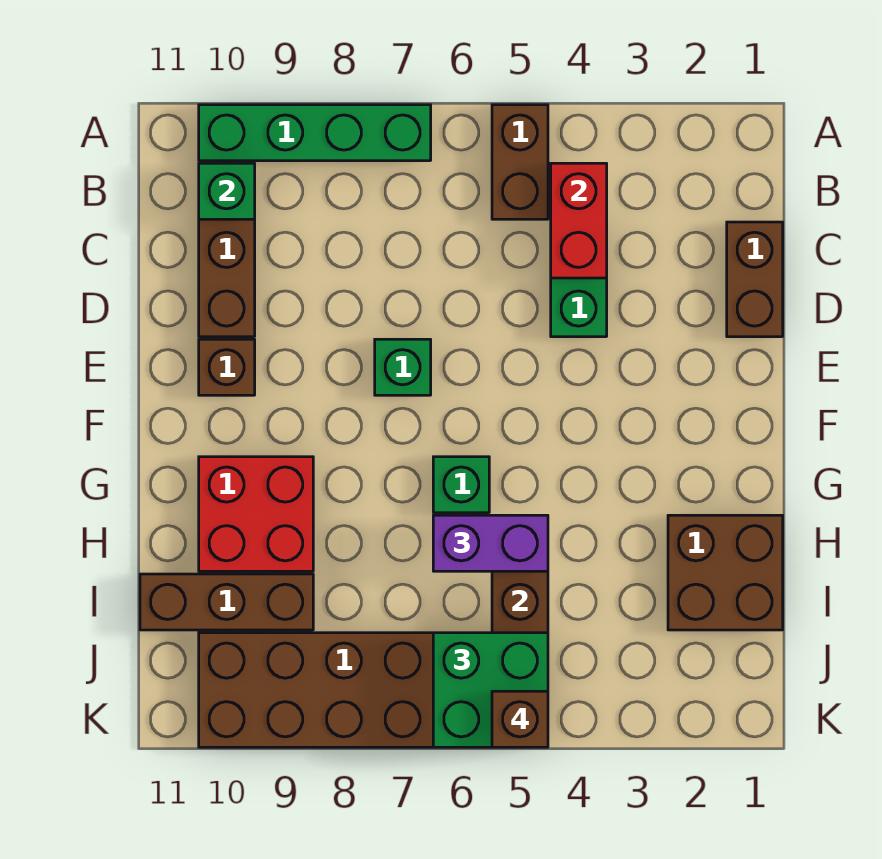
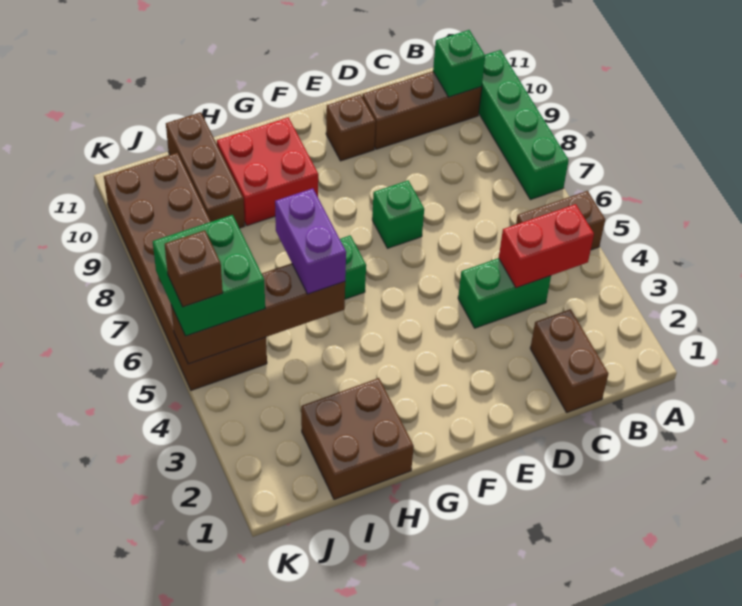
brown brick C1:D1 level 1 -> brown brick C1:C2 level 1

